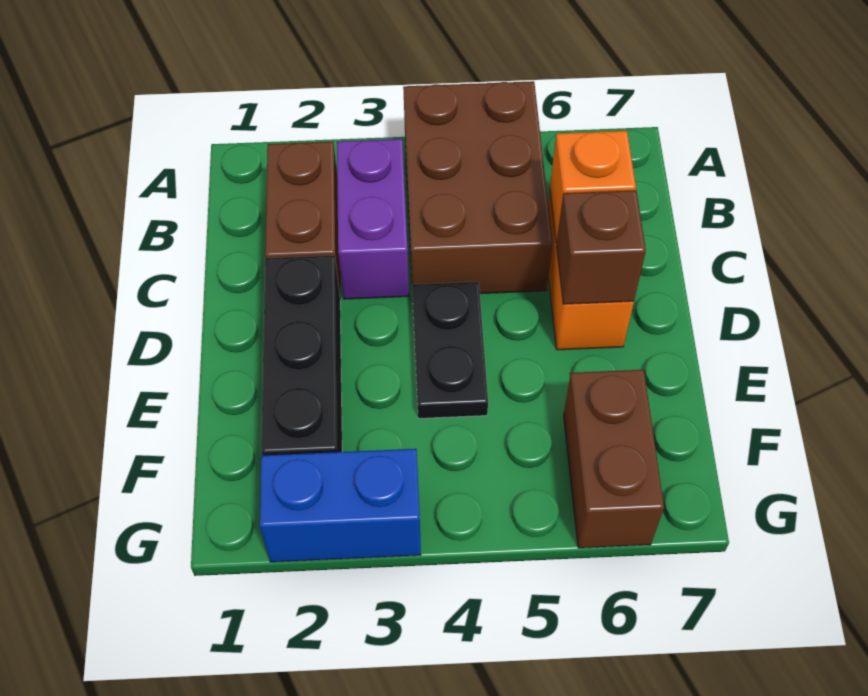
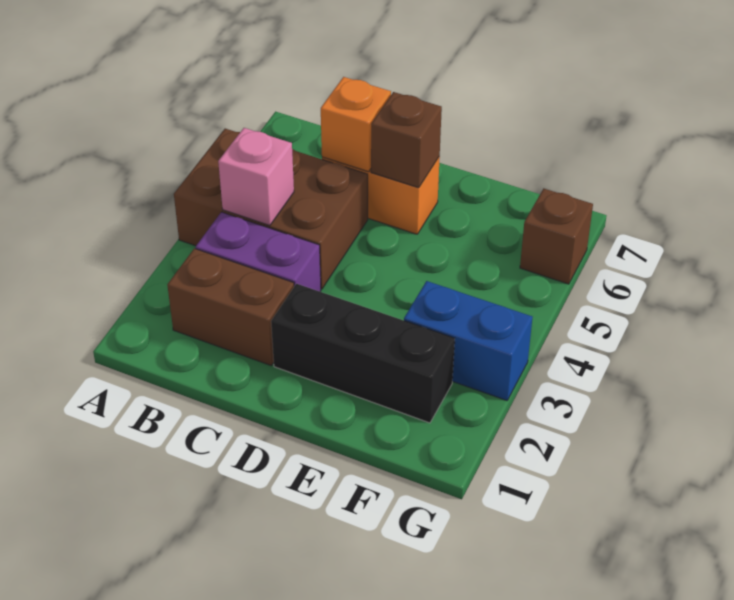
none -> pink brick B4 level 2
black plate D4:E4 level 1 -> none
brown brick F6:G6 level 1 -> brown brick G6 level 1
blue brick G2:G3 level 1 -> blue brick F3:G3 level 1

